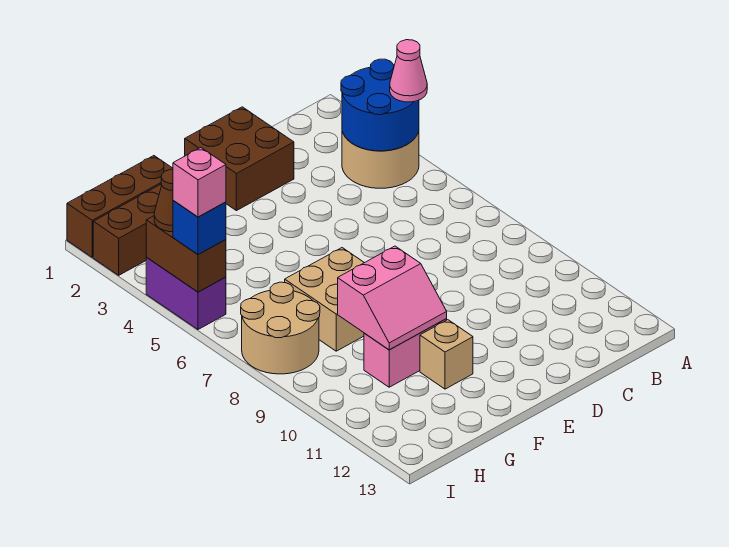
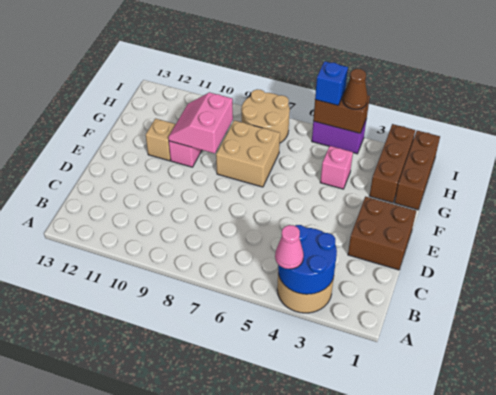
pink brick I5 level 4 -> pink brick G4 level 1

